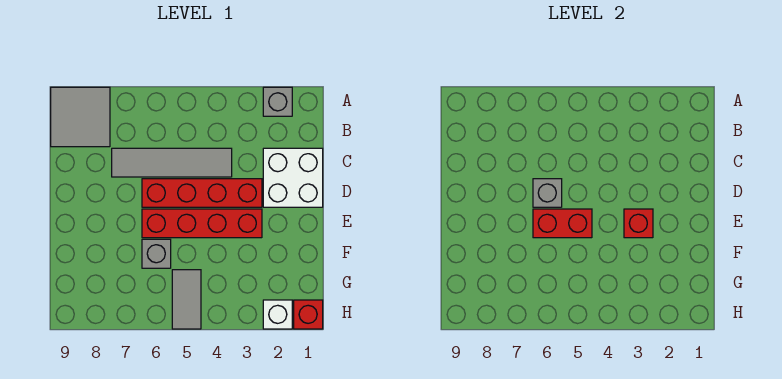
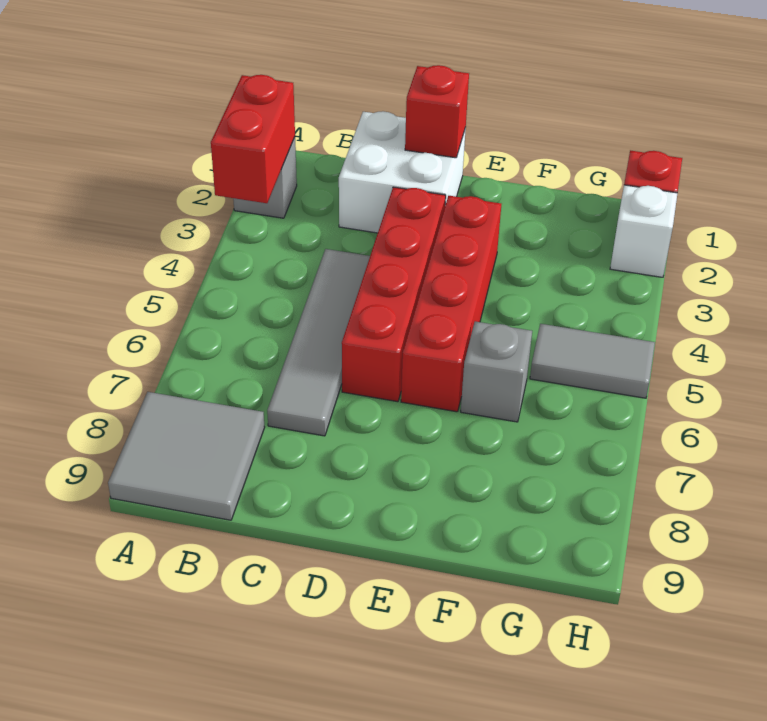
grey brick D6 level 2 -> none
red brick E3 level 2 -> red brick D1 level 2
red brick E5:E6 level 2 -> red brick A2:A3 level 2

